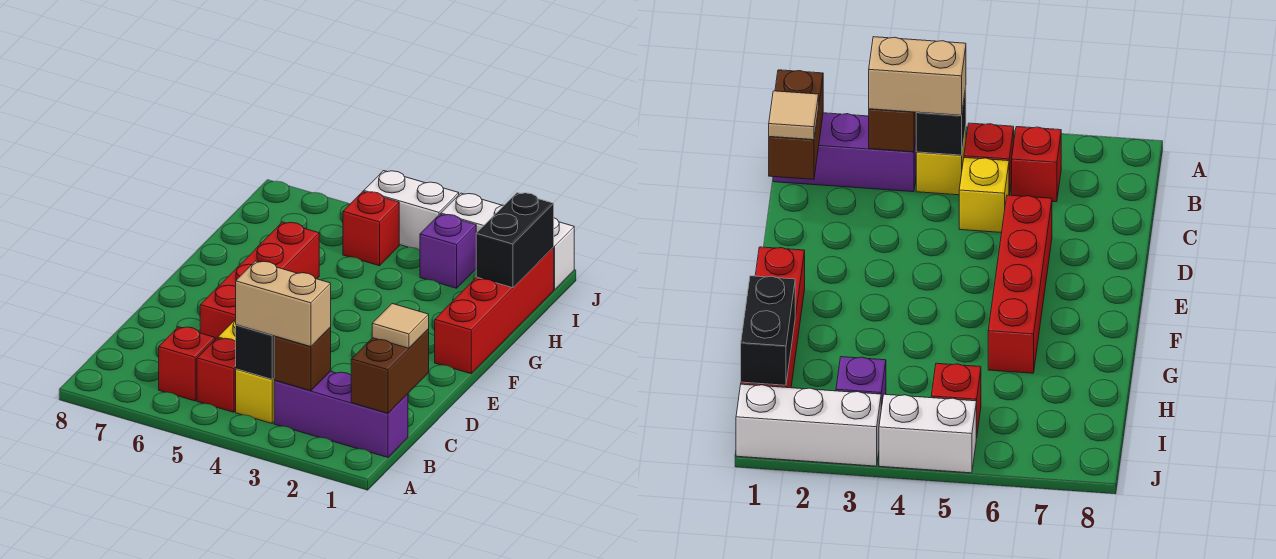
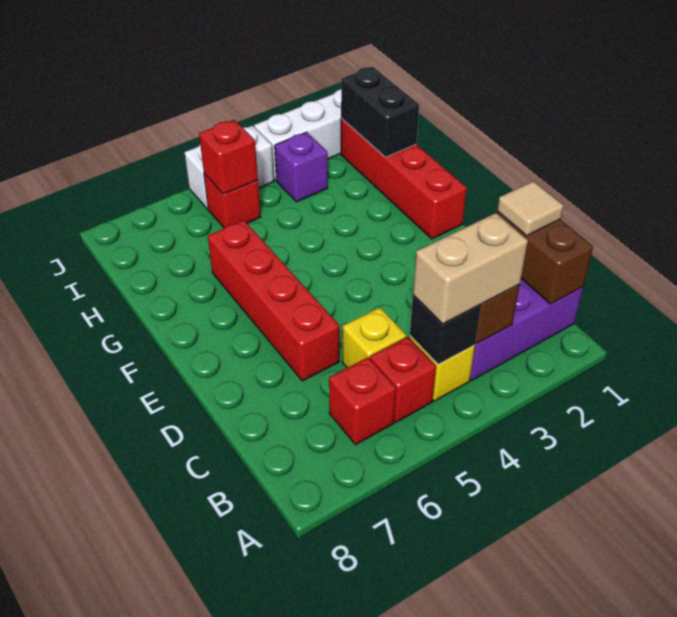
none -> red brick I5 level 2

